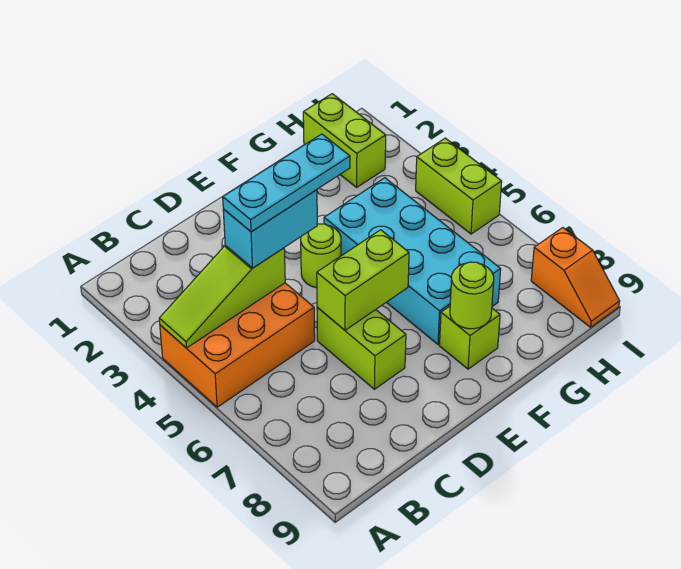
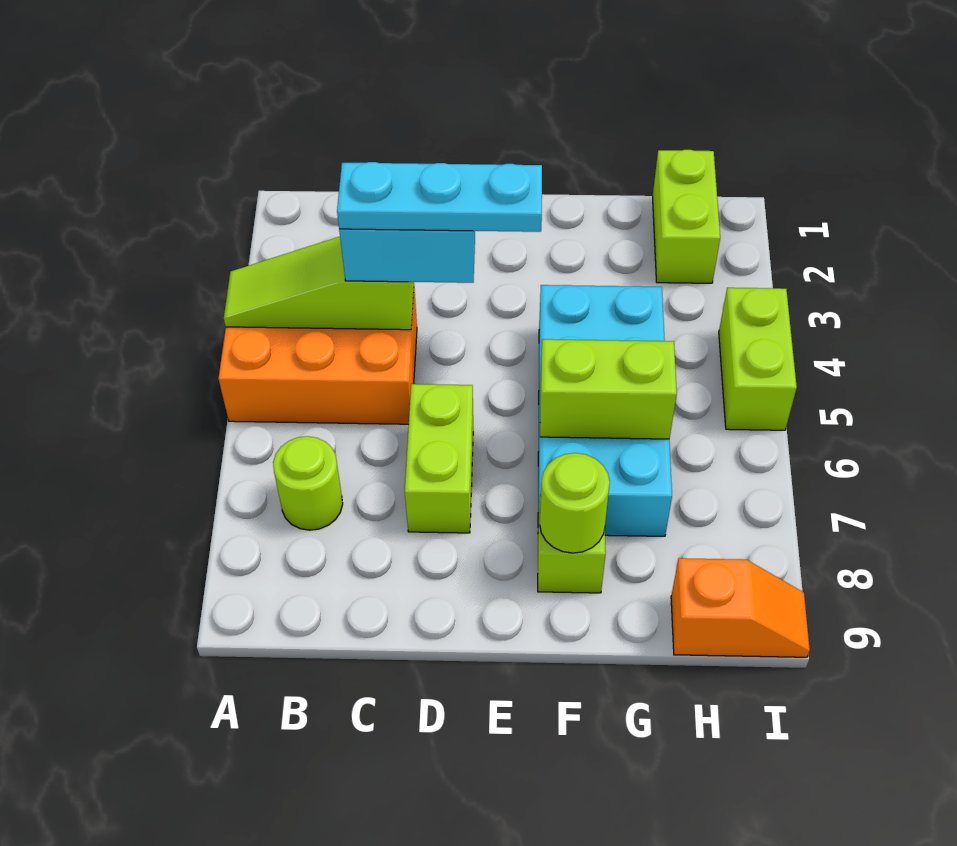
lime brick D6:E6 level 2 -> lime brick F6:G6 level 2
lime round brick E4 level 1 -> lime round brick B7 level 1
orange slope I8:I9 level 1 top 8 -> orange slope H9:I9 level 1 top H

